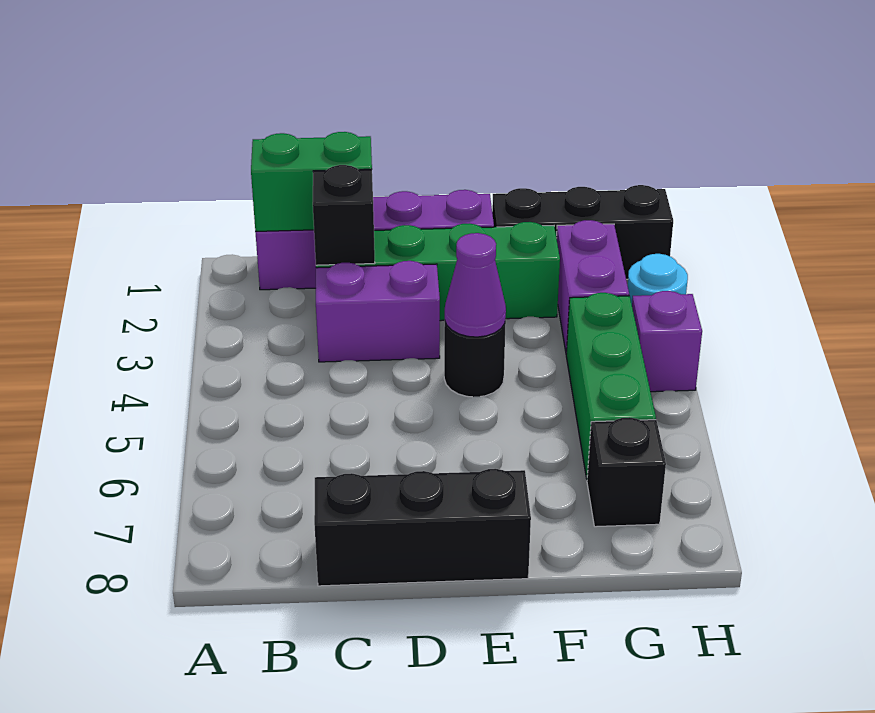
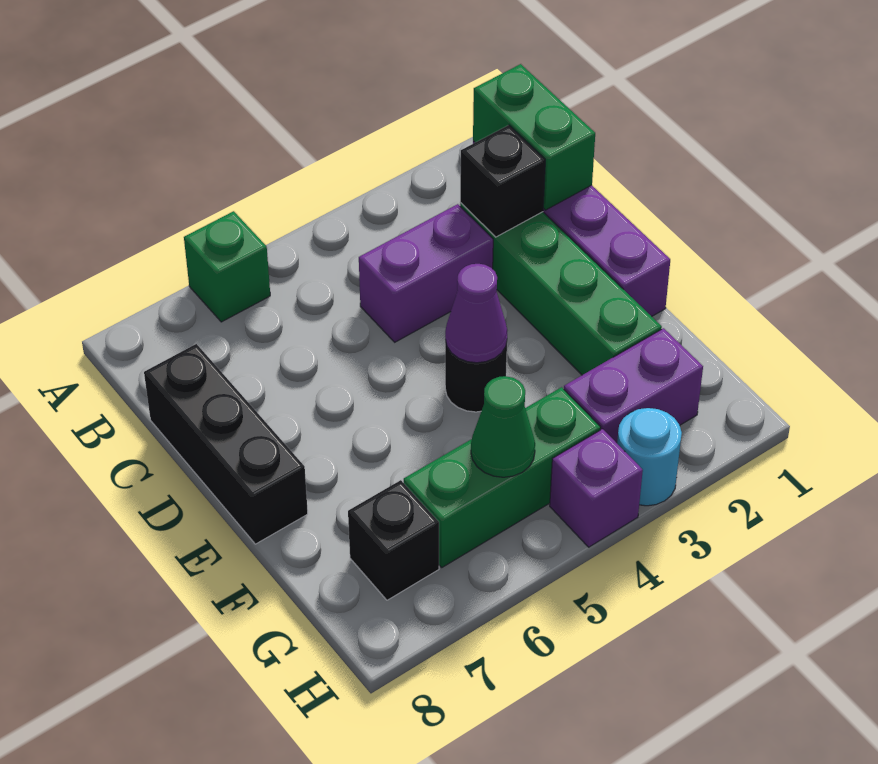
none -> green brick A6 level 1
purple brick C3:D3 level 1 -> purple brick C3:C4 level 1
black brick F1:H1 level 1 -> none
none -> green cone G5 level 2

